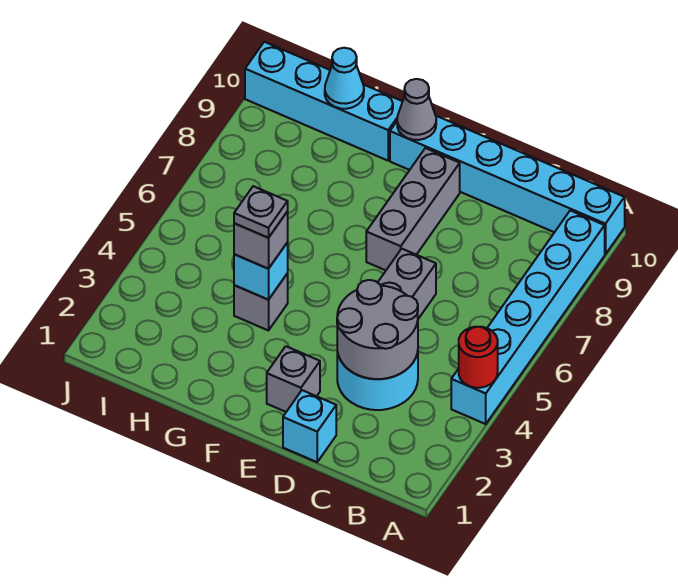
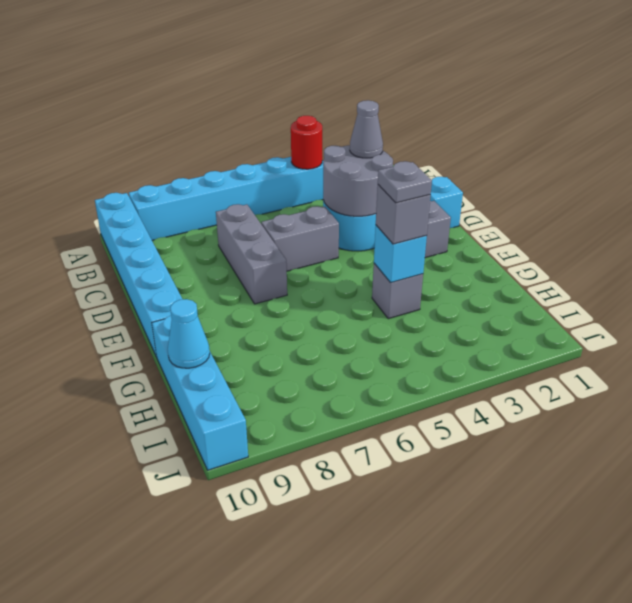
grey brick E7:E9 level 1 -> grey brick C7:E7 level 1
grey cone F10 level 2 -> grey cone C3 level 3

